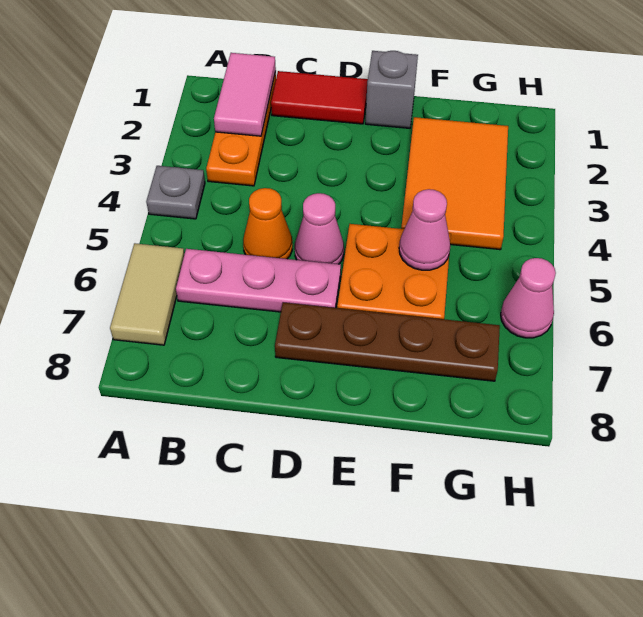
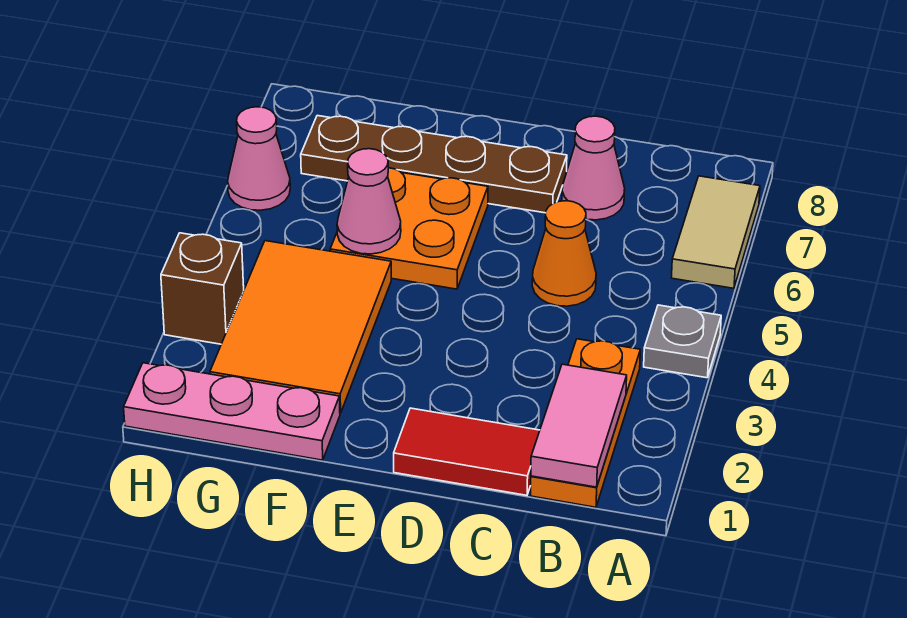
pink plate B6:D6 level 1 -> pink plate F1:H1 level 1
pink cone D5 level 1 -> pink cone C7 level 1
grey brick E1 level 1 -> none
none -> brown brick H3 level 1

